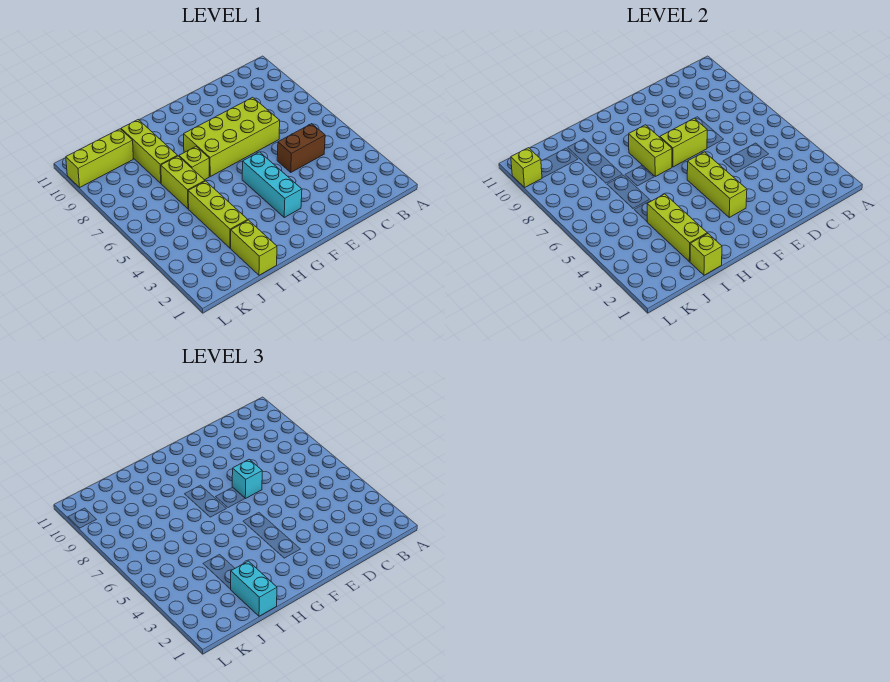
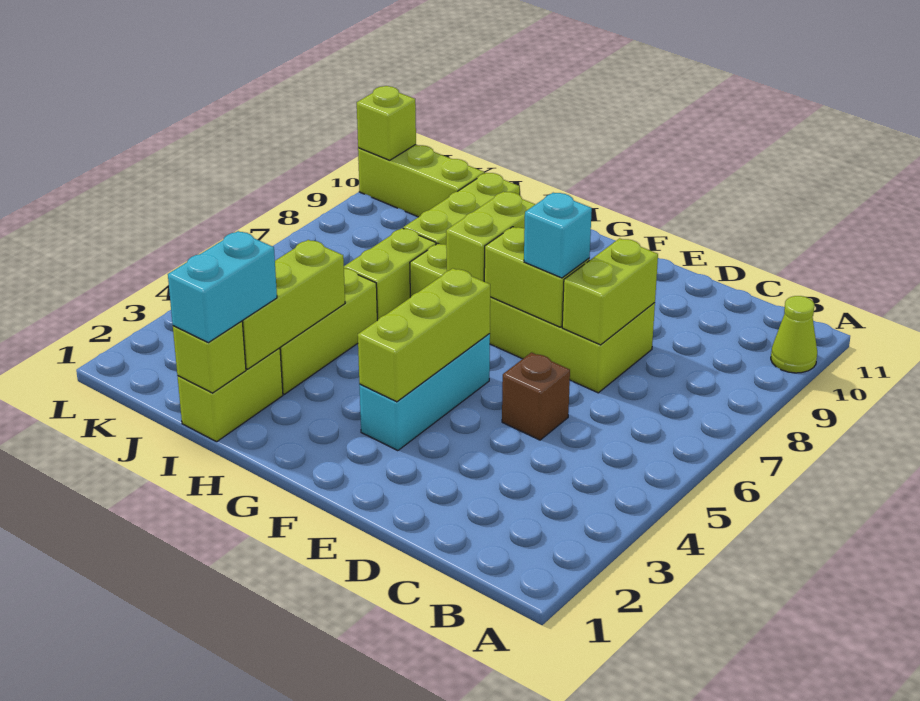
none -> lime cone A10 level 1
brown brick C5:D5 level 1 -> brown brick D5 level 1
none -> lime brick D7:D8 level 2

